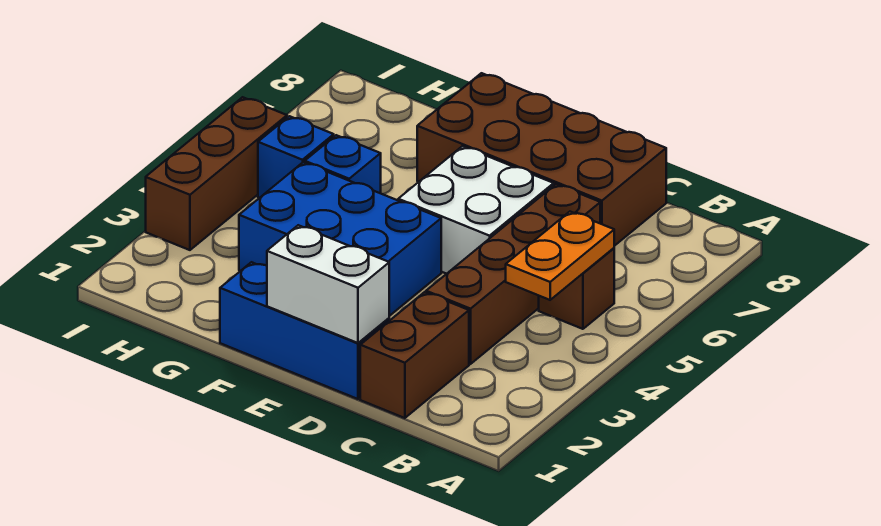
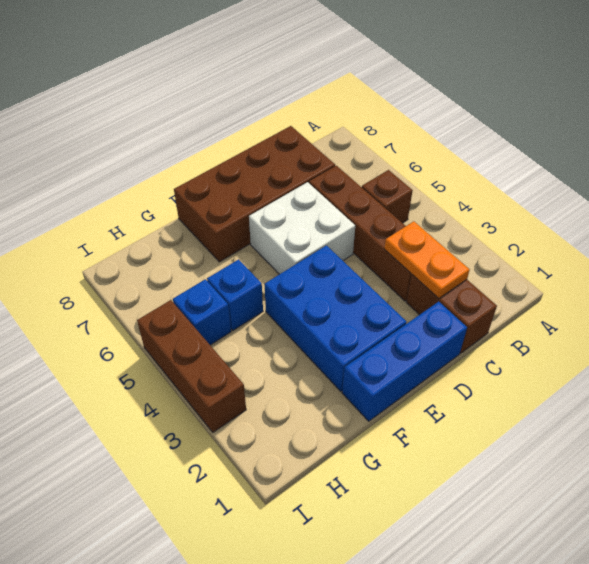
orange plate B4:B5 level 2 -> orange plate C2:C3 level 2
white brick D1:E1 level 2 -> none
blue brick E3:G4 level 1 -> blue brick E2:F4 level 1

